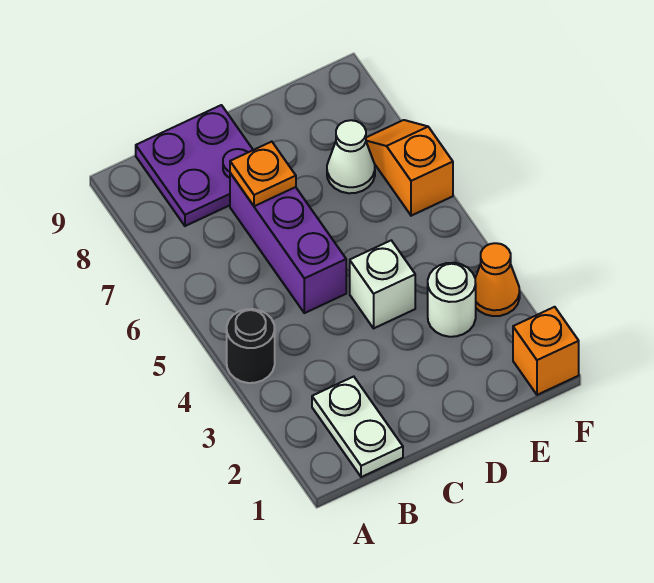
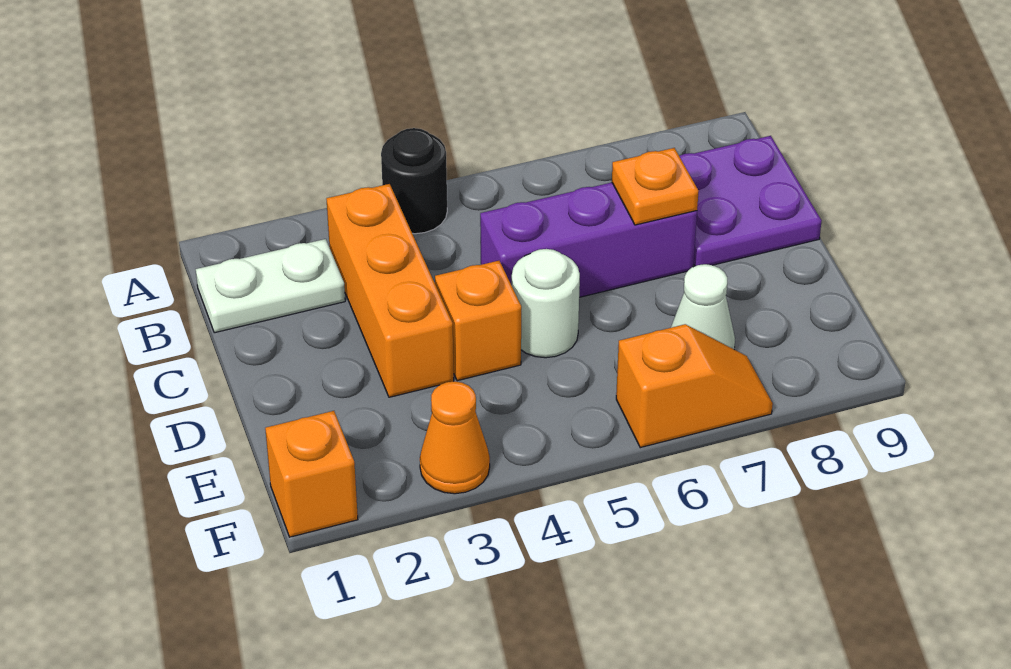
none -> orange brick B3:D3 level 1
white brick D4 level 1 -> orange brick D4 level 1
white round brick E3 level 1 -> white round brick D5 level 1

